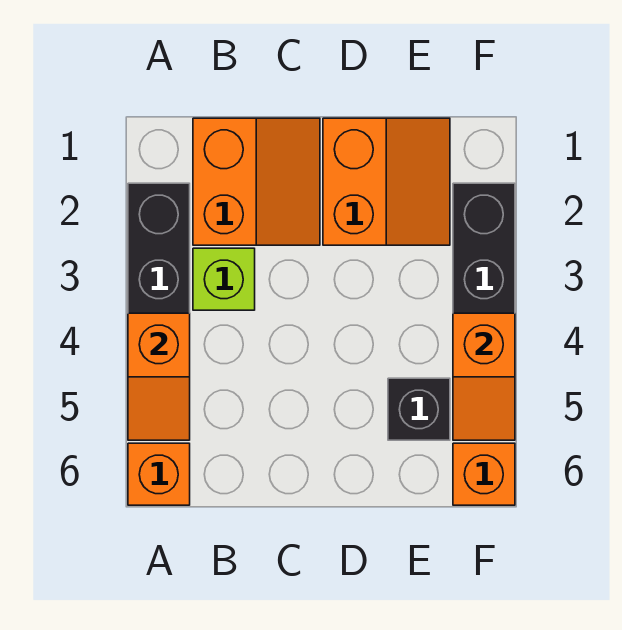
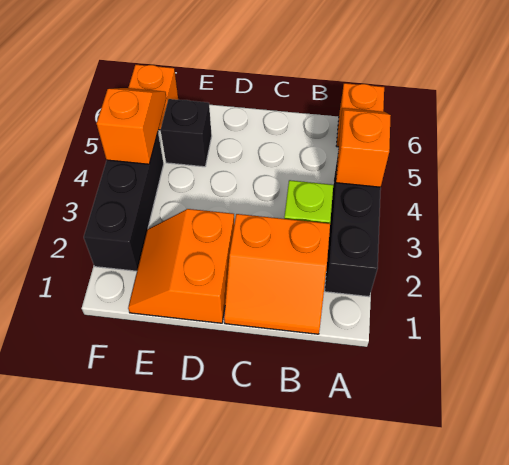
orange slope B1:C2 level 1 top B -> orange slope B1:C2 level 1 top 2

